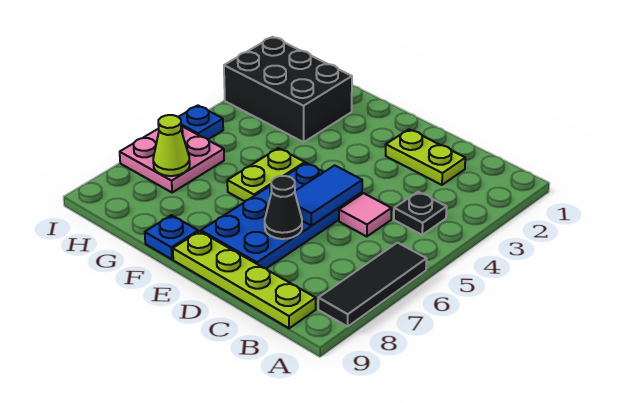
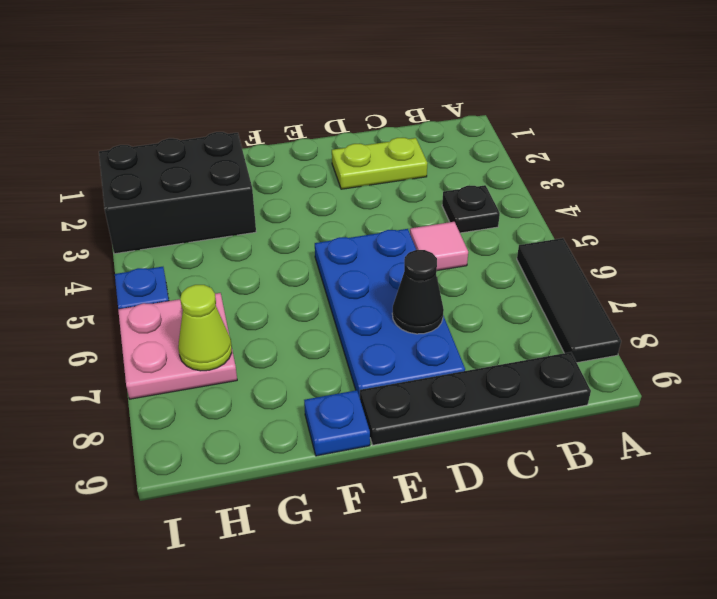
lime plate B9:E9 level 1 -> black plate B9:E9 level 1
blue tile D5:D6 level 2 -> none
lime plate F5:F6 level 1 -> none

